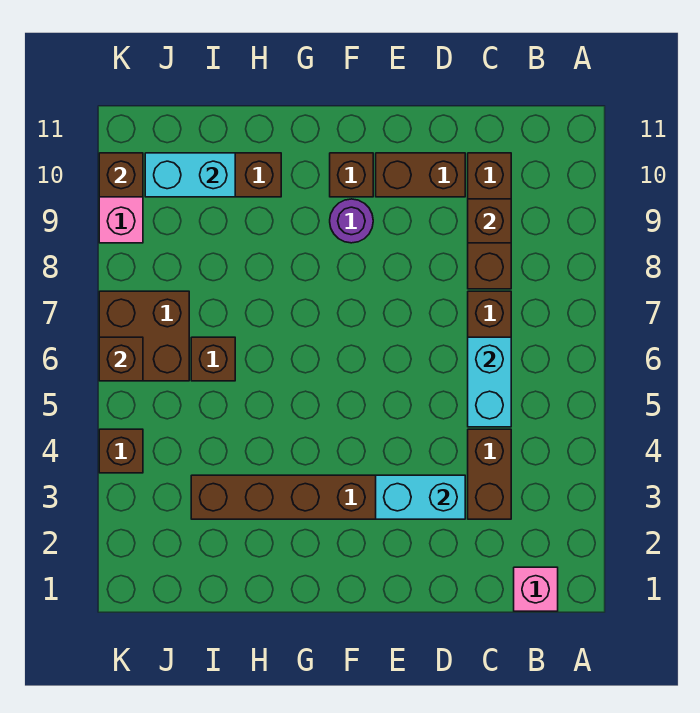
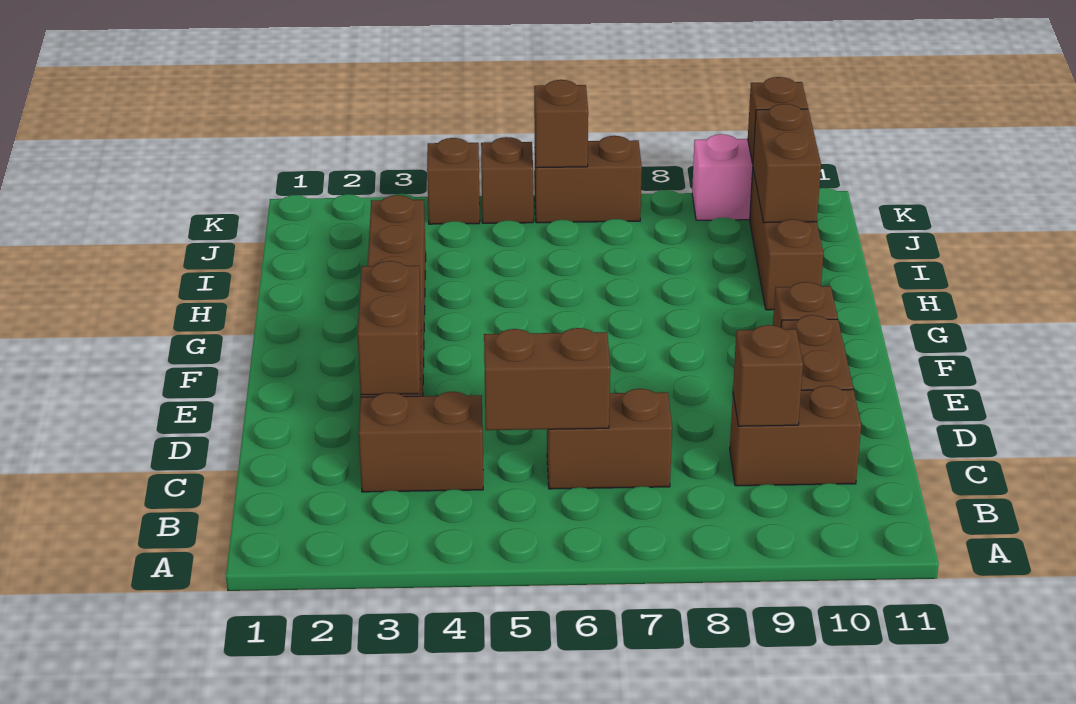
pink brick B1 level 1 -> none
cyan brick C5:C6 level 2 -> brown brick C5:C6 level 2
brown brick C8:C10 level 1 -> brown brick C9:C10 level 1
cyan brick D3:E3 level 2 -> brown brick D3:E3 level 2
purple round brick F9 level 1 -> none
brown brick I6 level 1 -> brown brick K5 level 1
cyan brick I10:J10 level 2 -> brown brick I10:J10 level 2
brown brick J6:K7 level 1 -> brown brick K6:K7 level 1

